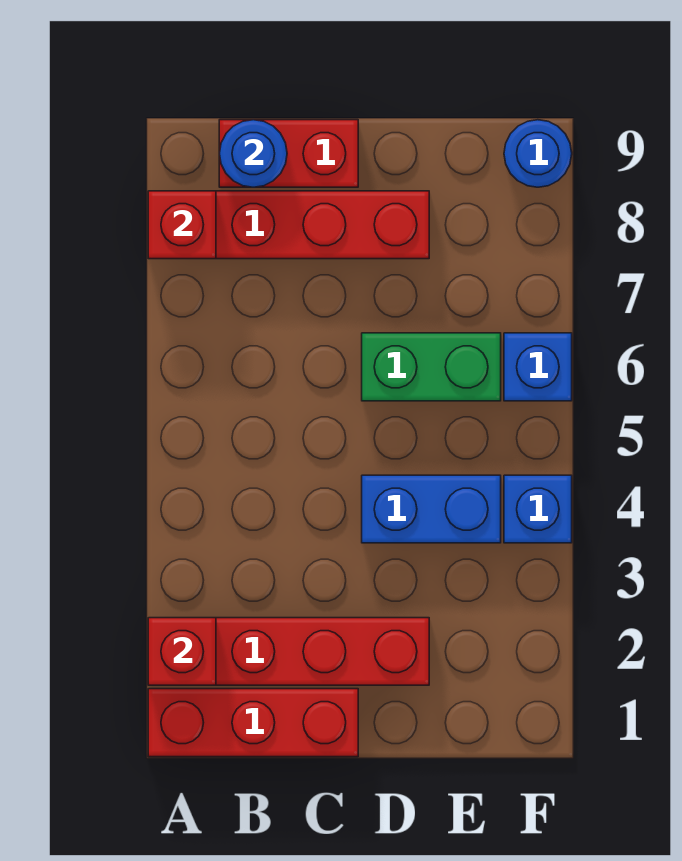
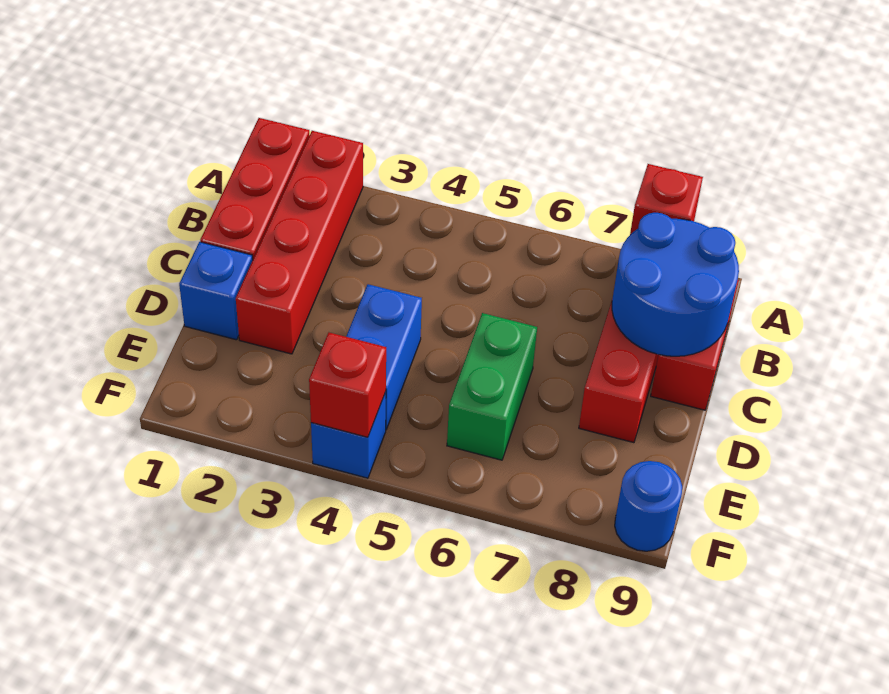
red brick A2 level 2 -> red brick F4 level 2
blue round brick B9 level 2 -> blue round brick B8:C9 level 2
blue brick F6 level 1 -> blue brick D1 level 1

